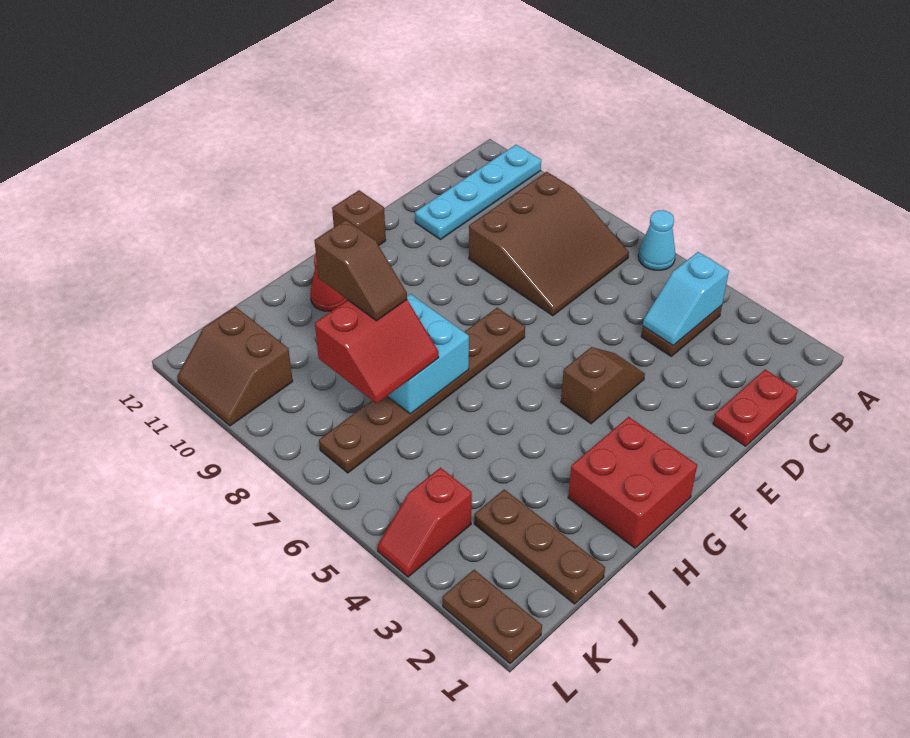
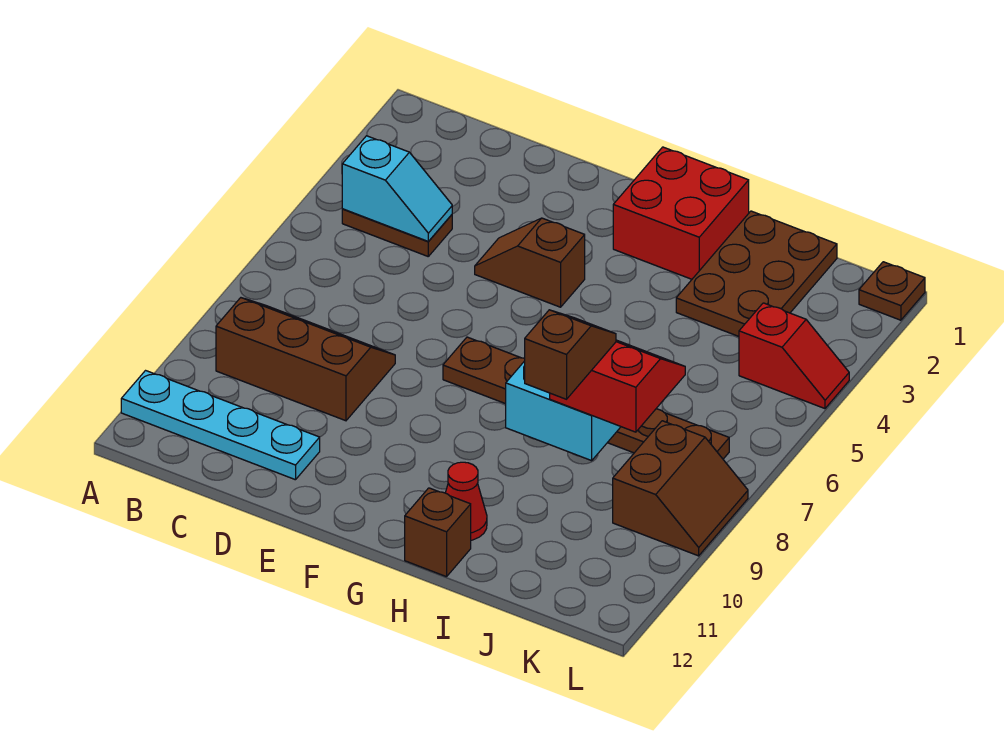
cyan cone A6 level 1 -> none
brown slope B7:D9 level 1 top 9 -> brown slope B8:D9 level 1 top 9
red plate C1:D1 level 1 -> none
brown brick F12 level 1 -> brown brick H12 level 1
brown plate J1:J3 level 1 -> brown plate I1:J3 level 1
brown slope K10:L11 level 1 top K -> brown slope K8:L9 level 1 top K
brown plate L1:L2 level 1 -> brown plate L1 level 1

